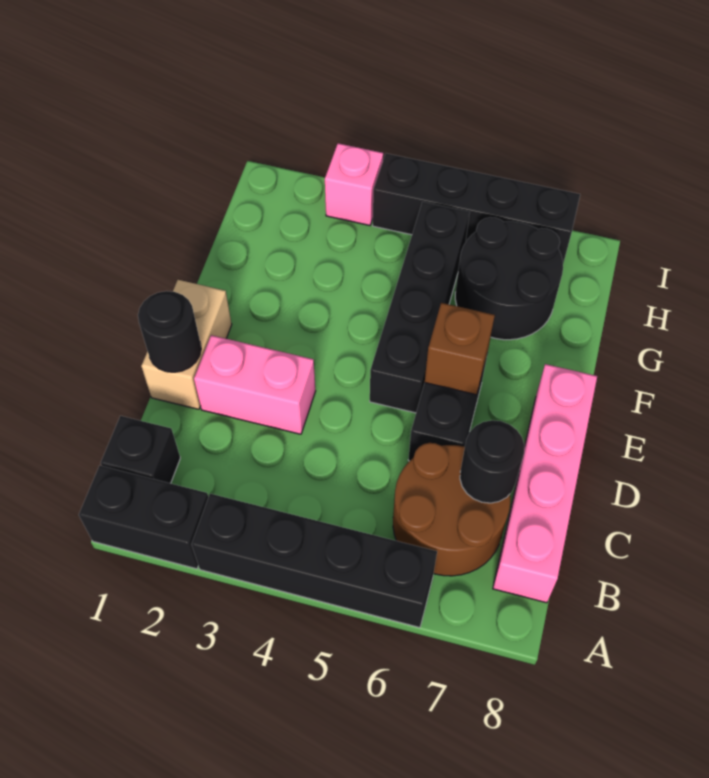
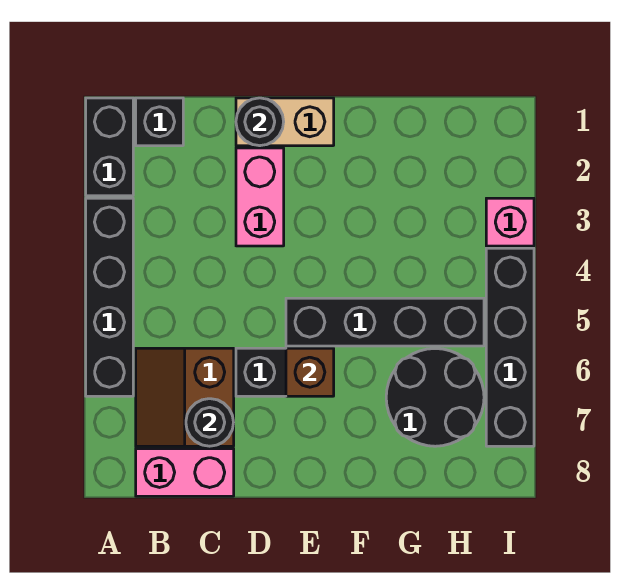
brown round brick B6:C7 level 1 -> brown slope B6:C7 level 1 top C
pink brick B8:E8 level 1 -> pink brick B8:C8 level 1

